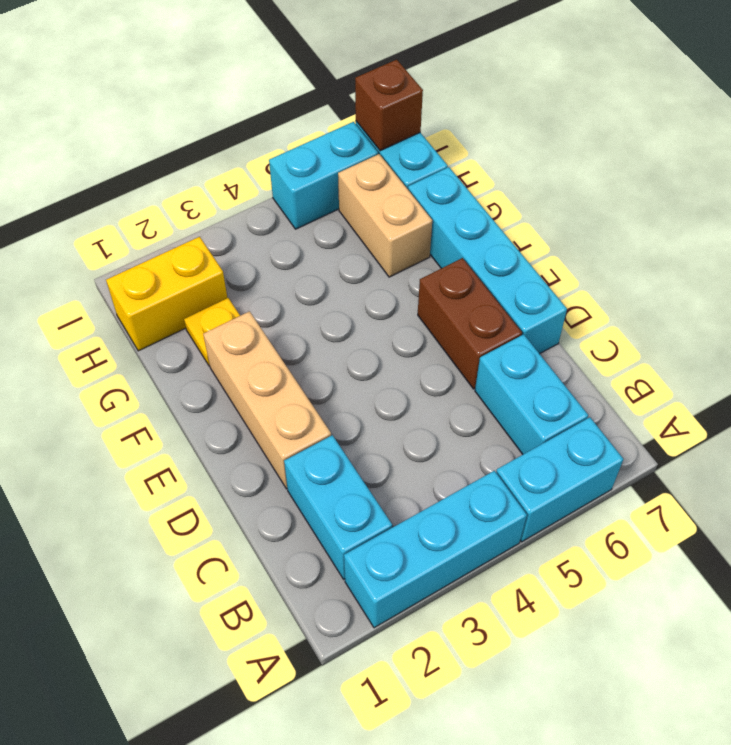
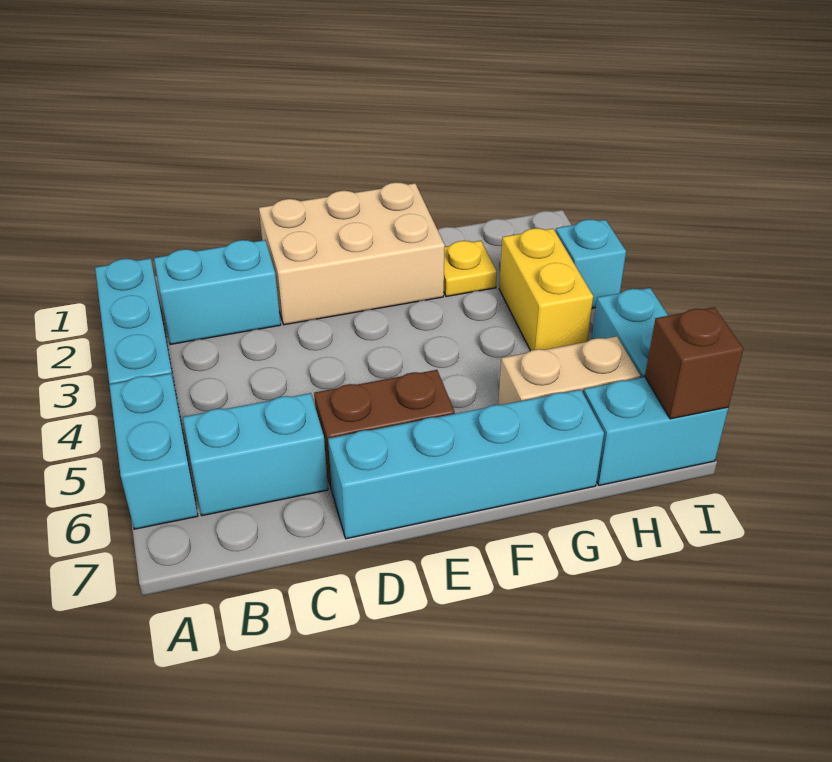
tan brick D2:F2 level 1 -> tan brick D1:F2 level 1
yellow brick H1:H2 level 1 -> yellow brick H3:H4 level 1
none -> cyan brick I3 level 1

